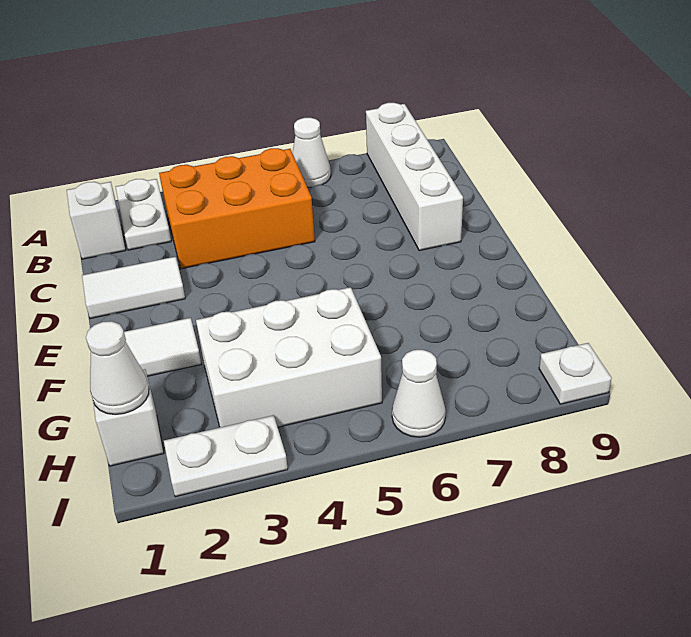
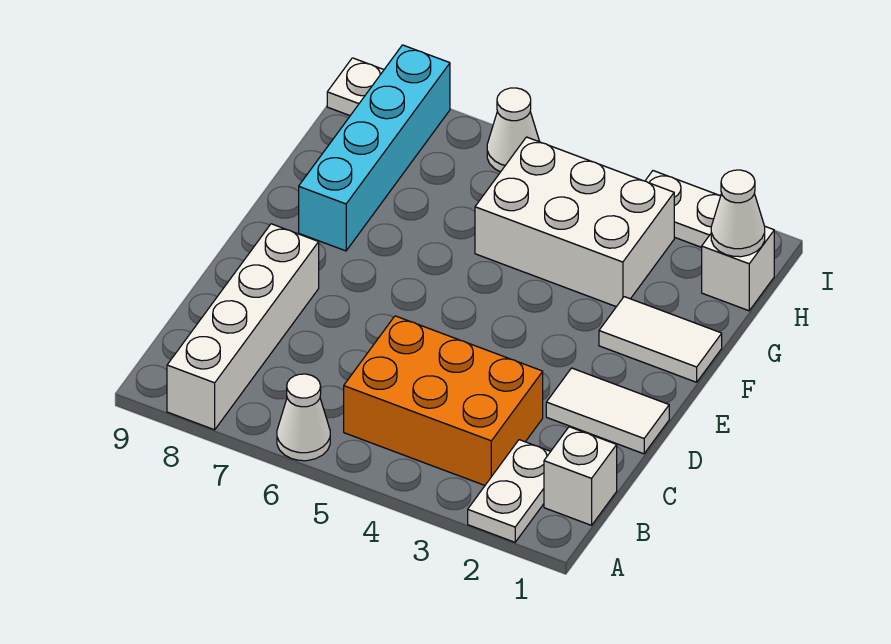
none -> cyan brick F8:I8 level 1

